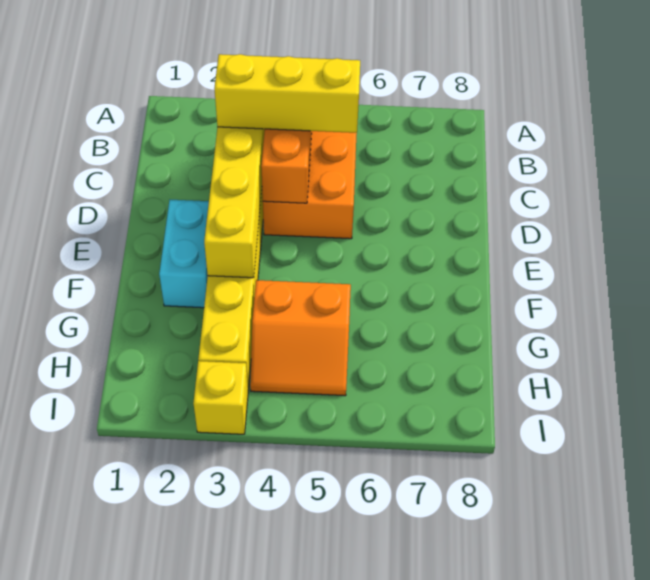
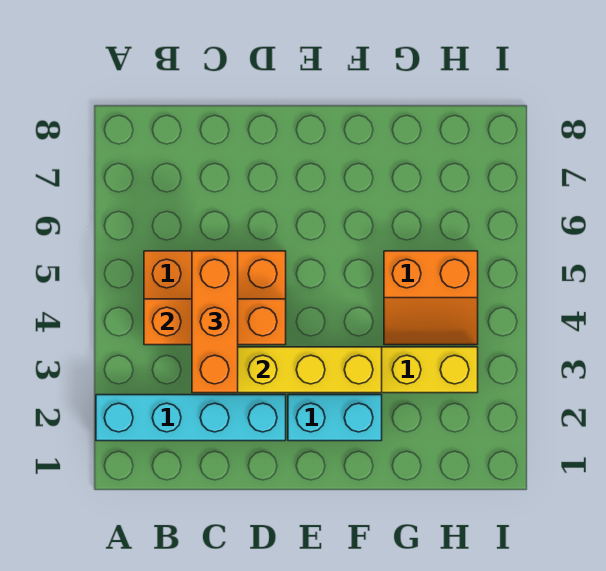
none -> cyan brick A2:D2 level 1
yellow brick C3:C5 level 3 -> orange brick C3:C5 level 3
orange slope G4:H5 level 1 top G -> orange slope G4:H5 level 1 top 5
yellow brick I3 level 1 -> none

